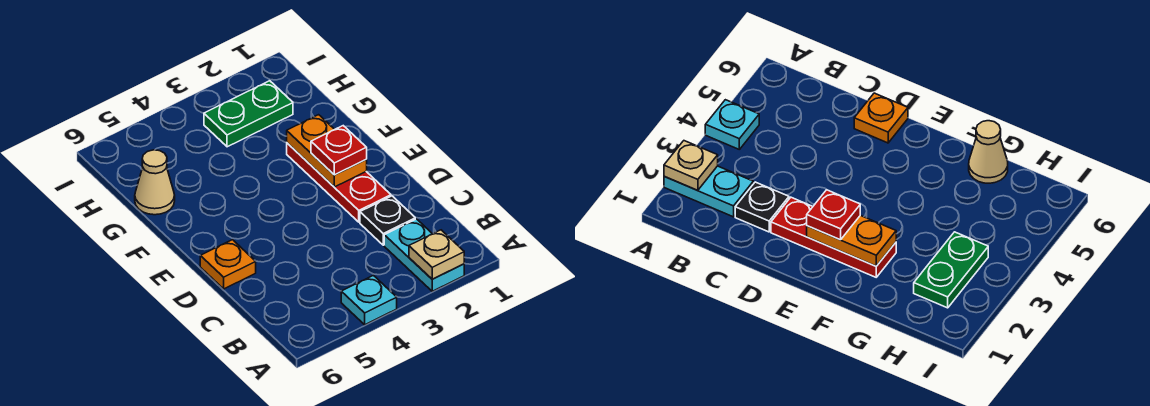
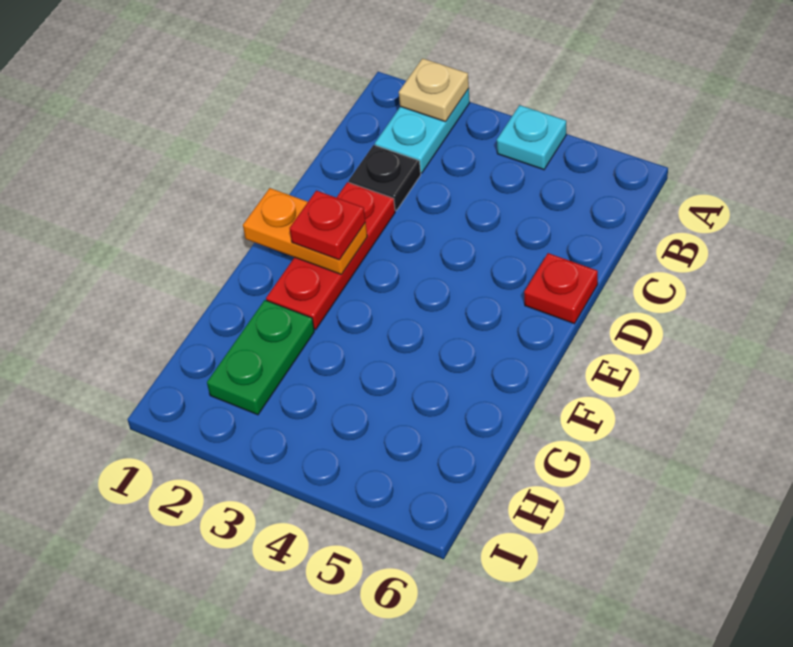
orange plate D6 level 1 -> red plate D6 level 1
orange plate E2:F2 level 2 -> orange plate E1:E2 level 2
tan cone G6 level 1 -> none
green plate H2:H3 level 1 -> green plate G2:H2 level 1

